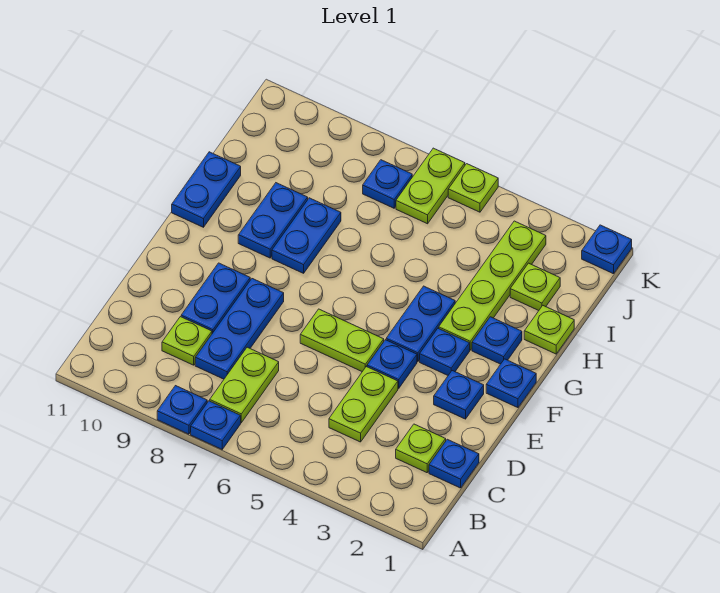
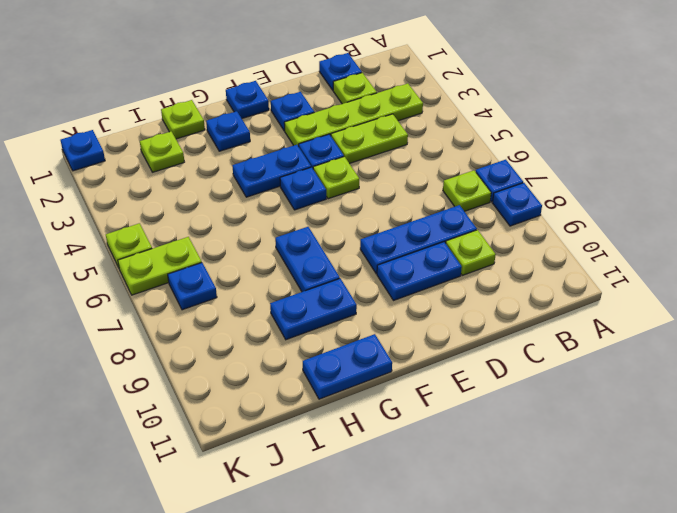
lime plate B7:C7 level 1 -> lime plate B7 level 1
lime plate E5:E6 level 1 -> lime plate E5 level 1
blue plate F3 level 1 -> blue plate F5 level 1
lime plate G3:J3 level 1 -> lime plate B3:E3 level 1
blue plate G8:H8 level 1 -> blue plate G7:G8 level 1

